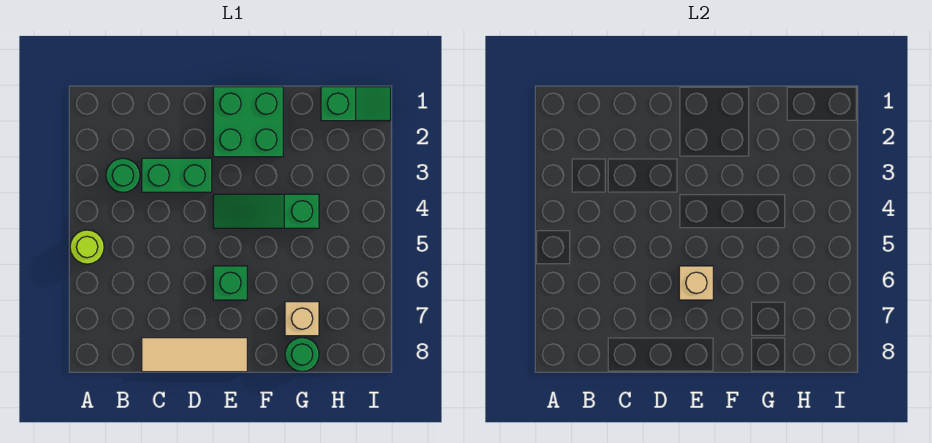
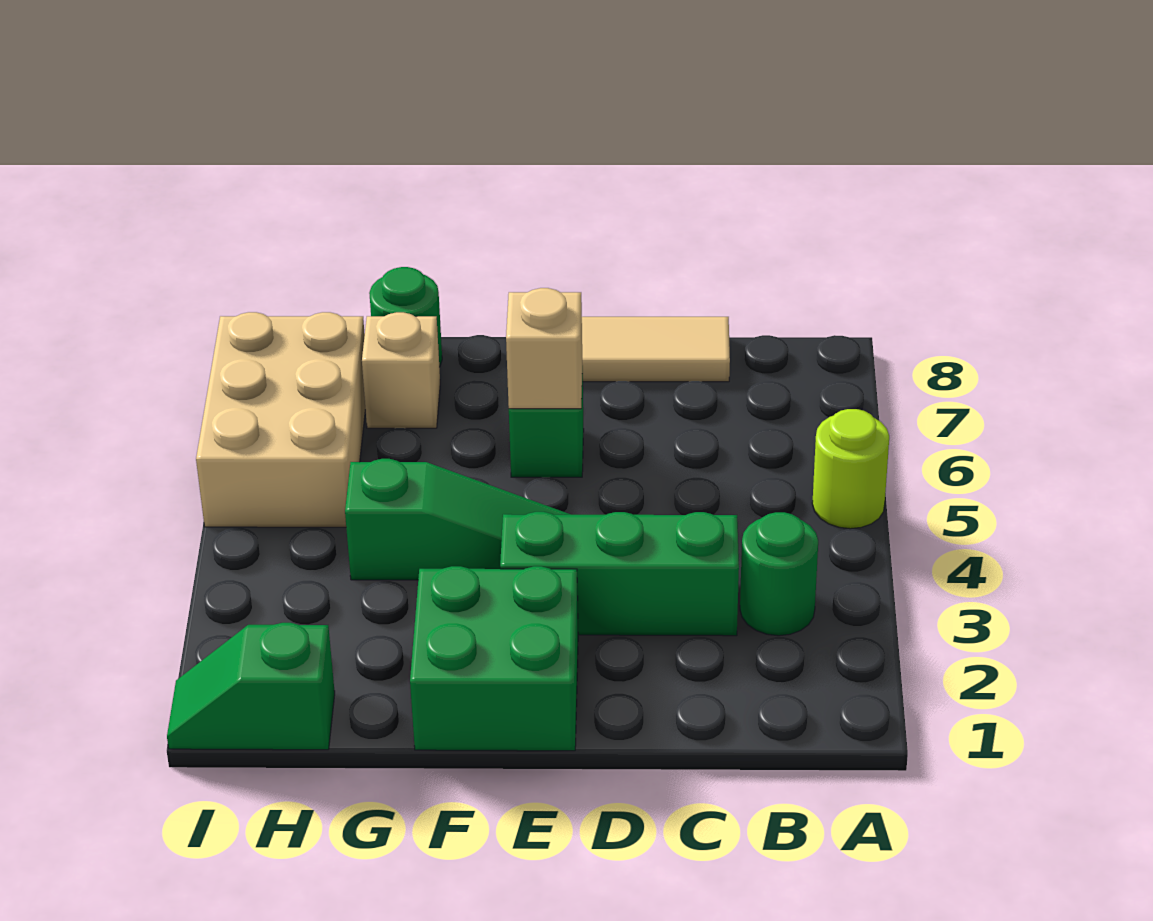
green brick C3:D3 level 1 -> green brick C3:E3 level 1
none -> tan brick H5:I7 level 1

